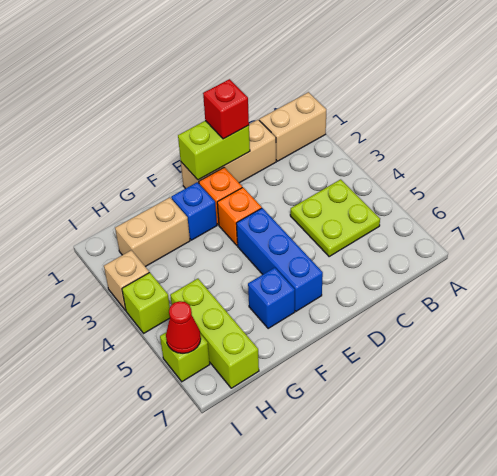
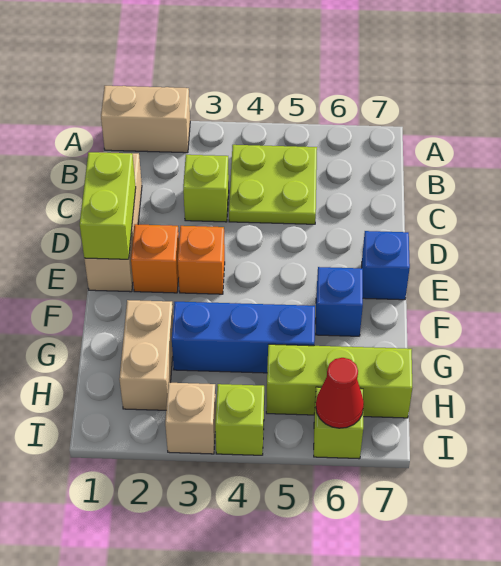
tan brick A1:B1 level 1 -> tan brick A1:A2 level 1
none -> lime brick C3 level 1
red brick D1 level 3 -> none
blue brick E4:E6 level 1 -> blue brick G3:G5 level 1
blue brick F2 level 1 -> blue brick E7 level 1

